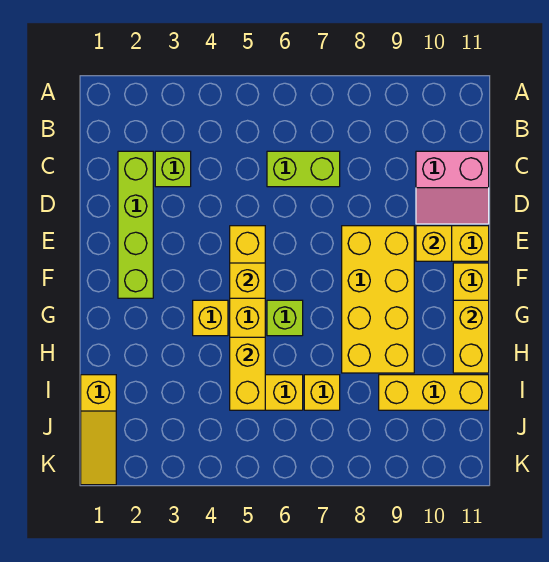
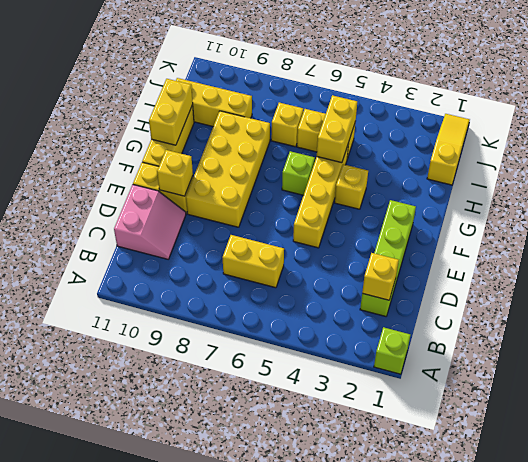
lime brick C3 level 1 -> lime brick A1 level 1
lime brick C6:C7 level 1 -> yellow brick C6:C7 level 1
pink slope C10:D11 level 1 top C -> pink slope C10:D11 level 1 top 11
yellow brick F5 level 2 -> yellow brick C2 level 2

